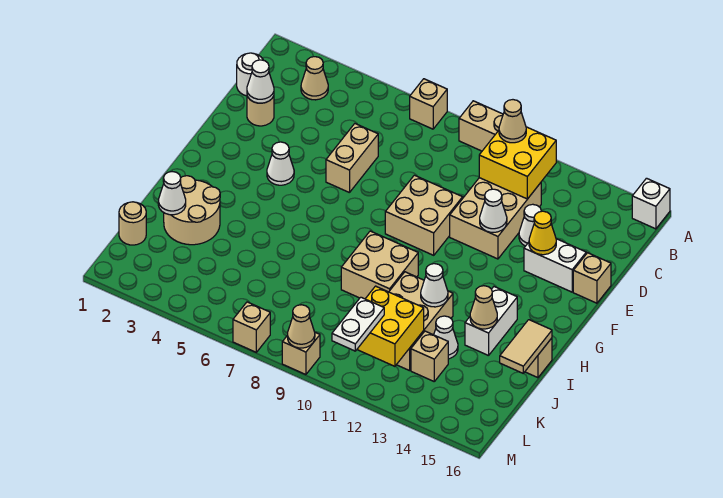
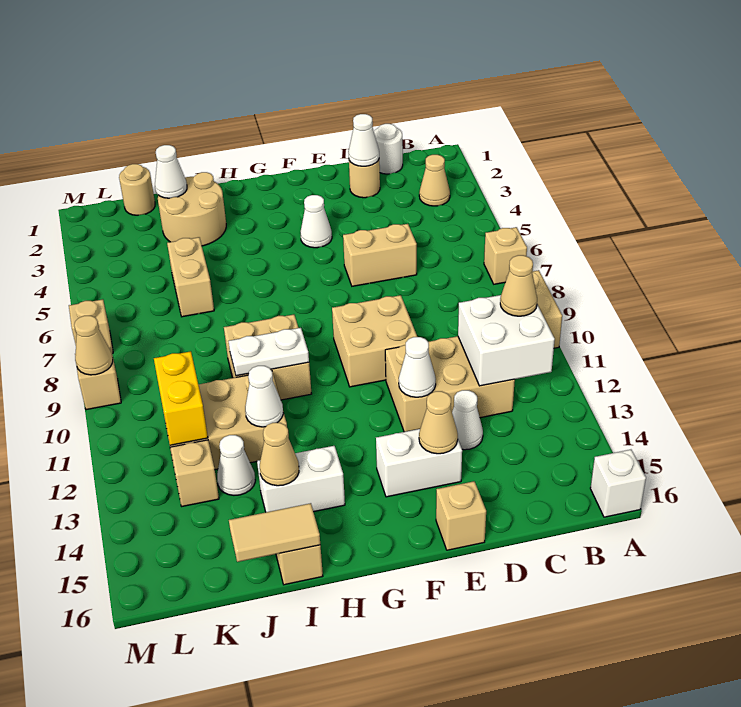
yellow brick B11:C12 level 2 -> white brick B11:C12 level 2
white brick E14:E15 level 1 -> white brick E14:F14 level 1
yellow cone E14 level 2 -> tan cone E14 level 2
none -> tan brick J5:J6 level 1
yellow brick K11:L12 level 2 -> yellow brick K11:K12 level 2
white plate L11:M11 level 3 -> white plate H10:I10 level 2

